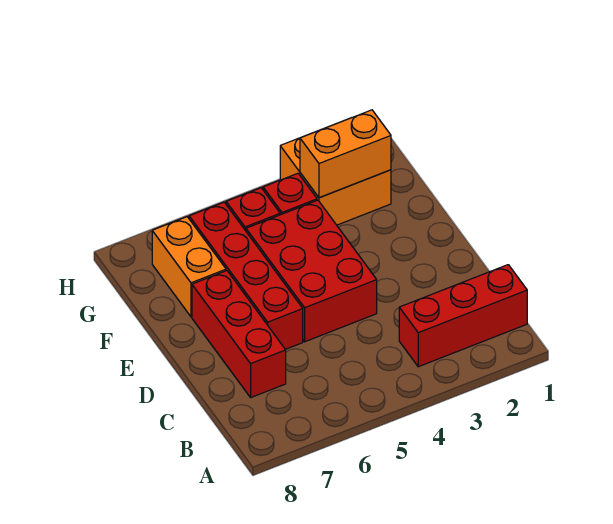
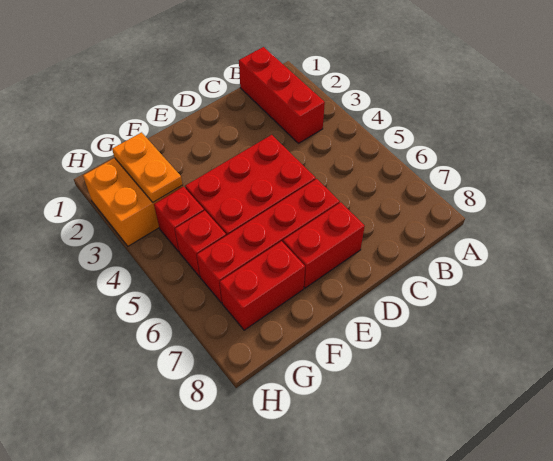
red brick C7:E7 level 1 -> red brick D7:E7 level 1
orange brick F7:G7 level 1 -> red brick F7:G7 level 1
orange brick G2:G3 level 2 -> orange plate G2:G3 level 2

